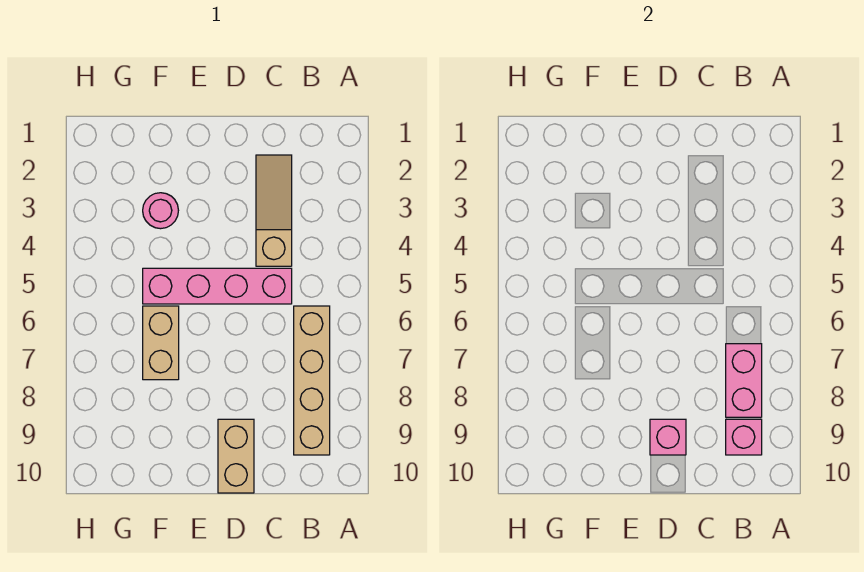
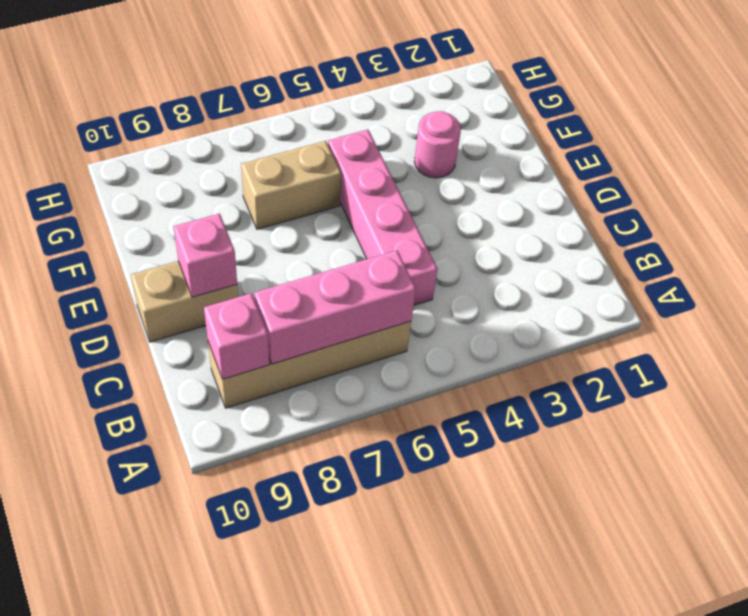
pink brick B7:B8 level 2 -> pink brick B6:B8 level 2
tan slope C2:C4 level 1 top 4 -> none

